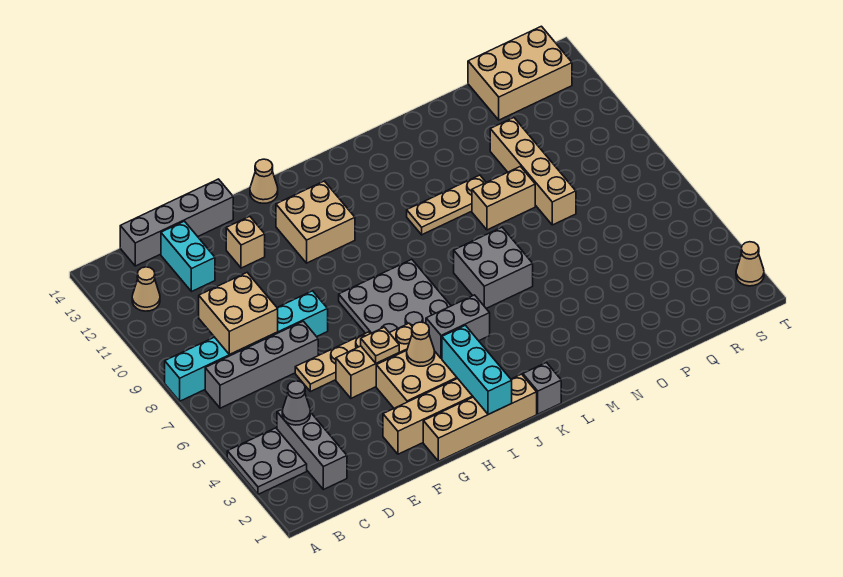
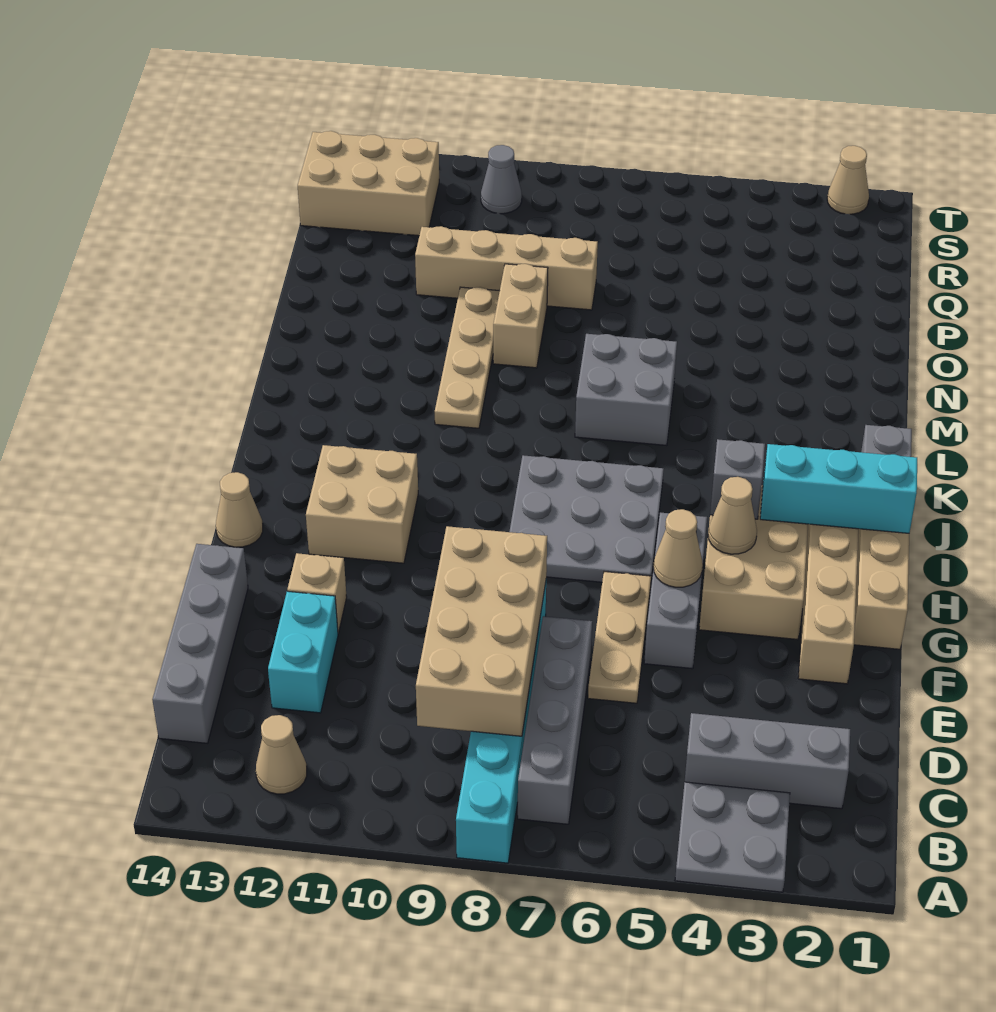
grey cone C4 level 2 -> grey cone S10 level 1
tan brick C8:D9 level 2 -> tan brick C8:F9 level 2
cyan brick D12:D13 level 1 -> cyan brick D12:E12 level 1
tan brick F5:H5 level 1 -> grey brick F5:H5 level 1
tan plate G5 level 2 -> tan cone G5 level 2
grey brick I4:J4 level 2 -> grey brick I4 level 2
tan plate L10:N10 level 1 -> tan plate L10:O10 level 1
tan brick Q13:S14 level 1 -> tan brick R12:S14 level 1

